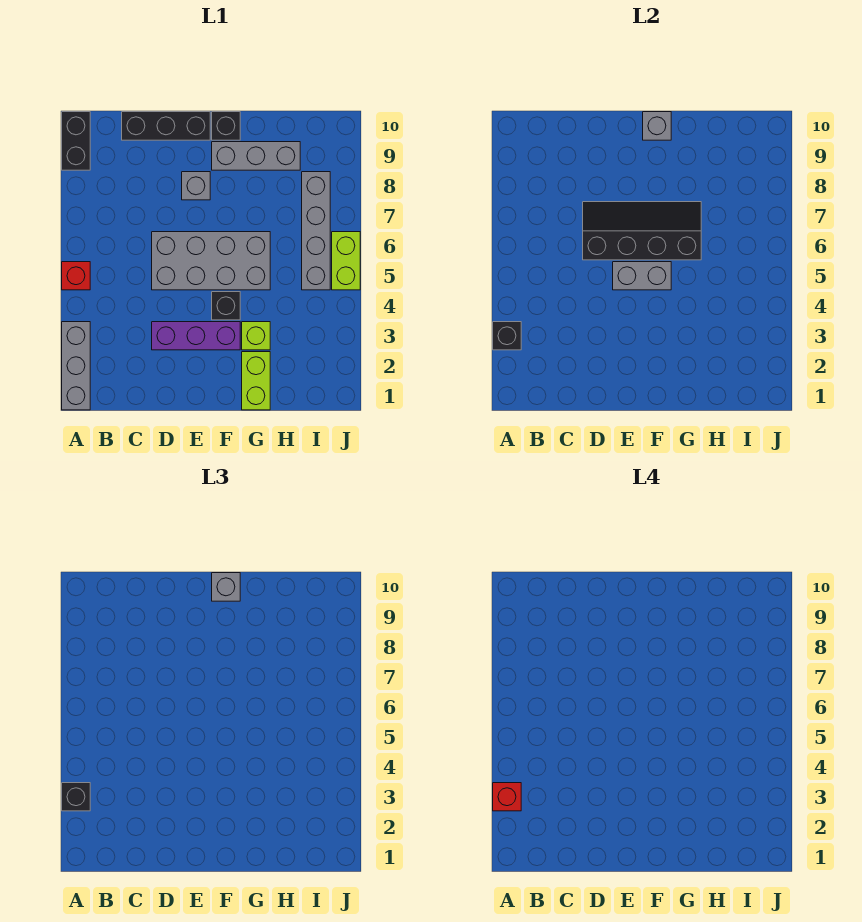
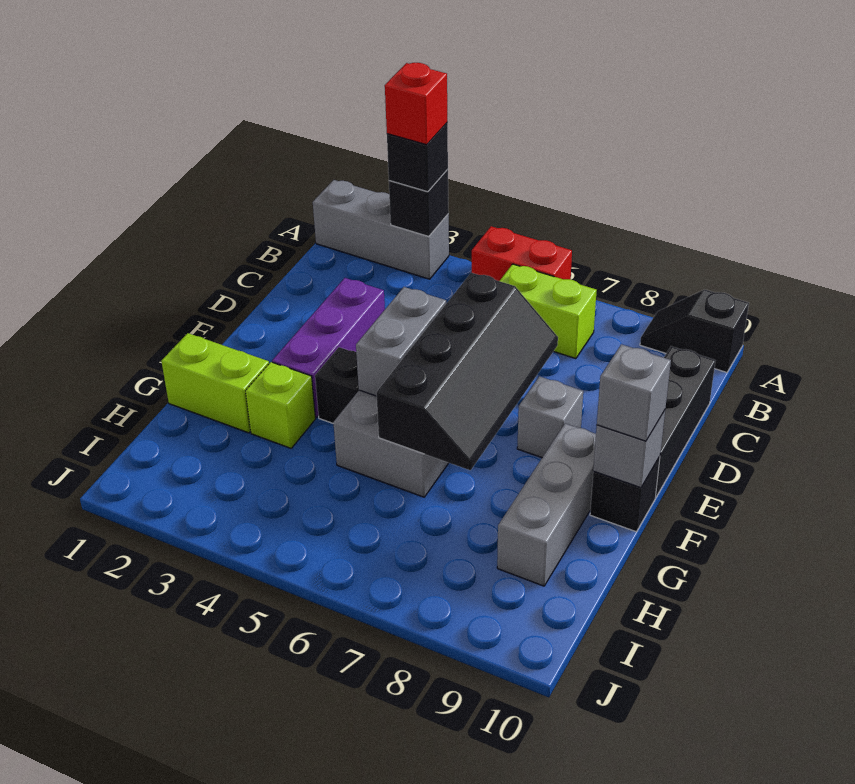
red brick A5 level 1 -> red brick A5:A6 level 1
black brick A9:A10 level 1 -> black slope A9:A10 level 1 top 10
grey brick I5:I8 level 1 -> none
lime brick J5:J6 level 1 -> lime brick B6:B7 level 1

